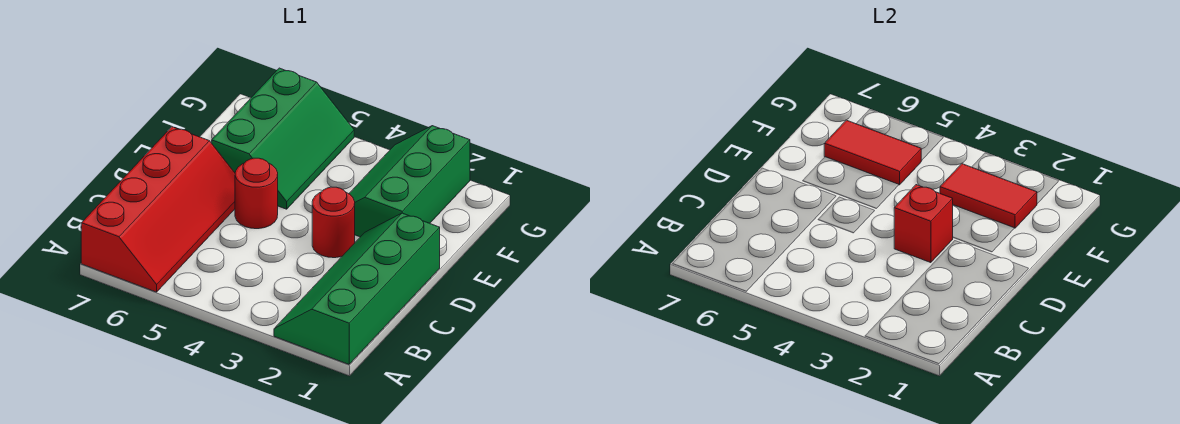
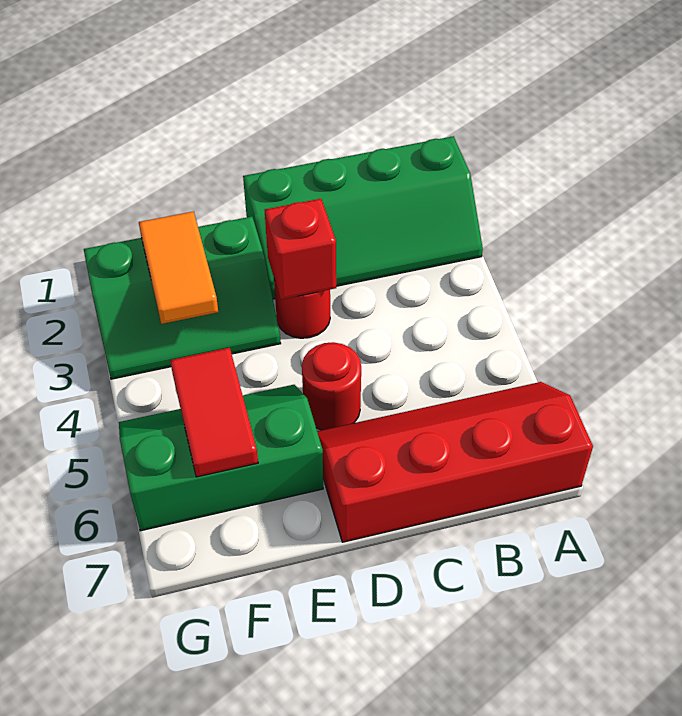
red tile F2:F3 level 2 -> orange tile F2:F3 level 2

